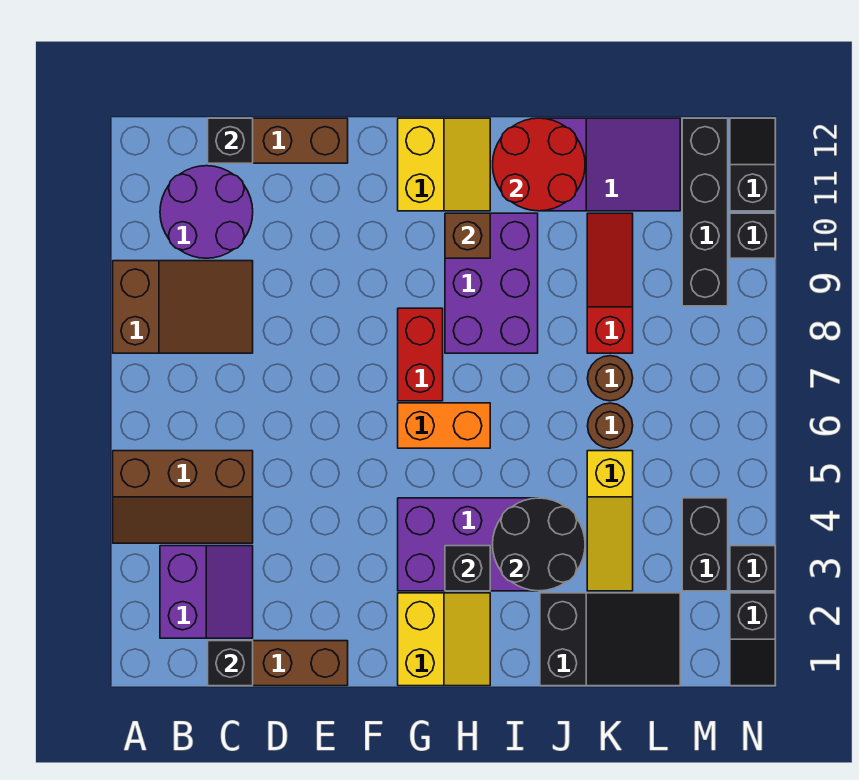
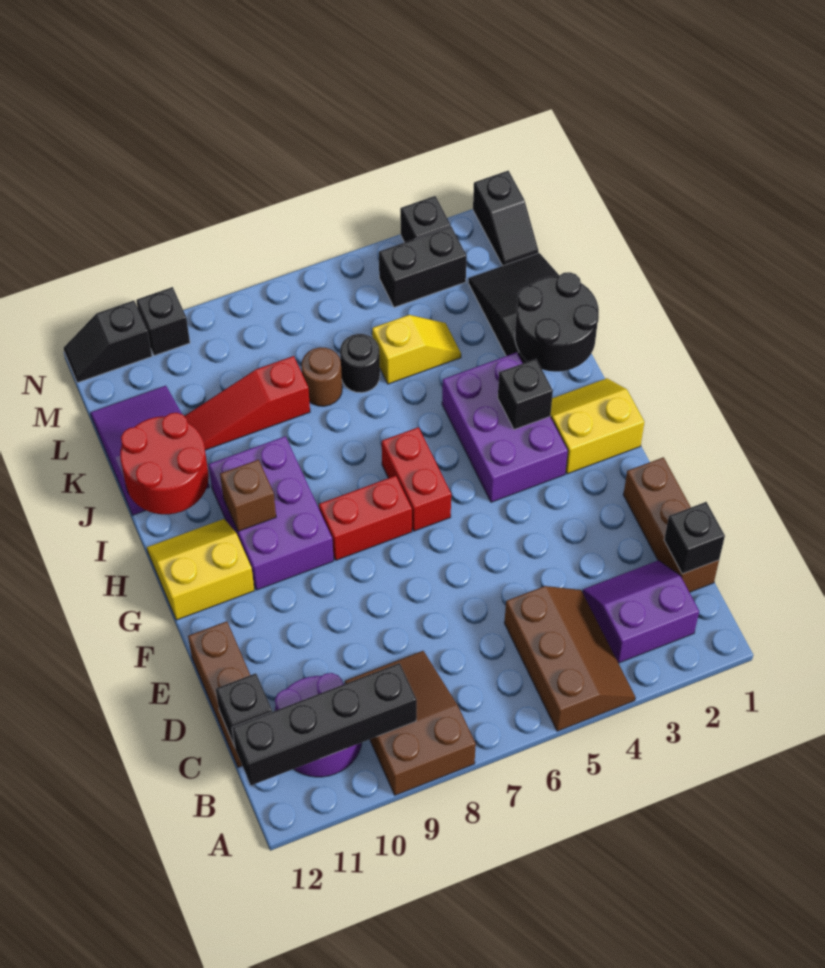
orange brick G6:H6 level 1 -> red brick G6:H6 level 1
purple brick H8:I10 level 1 -> purple brick G9:I10 level 1
black round brick I3:J4 level 2 -> black round brick I1:J2 level 2
yellow slope K3:K5 level 1 top 5 -> yellow slope K4:K5 level 1 top 5
brown round brick K6 level 1 -> black round brick K6 level 1
black brick M9:M12 level 1 -> black brick B9:B12 level 2
black slope N1:N2 level 1 top 2 -> black slope M1:N1 level 1 top N

